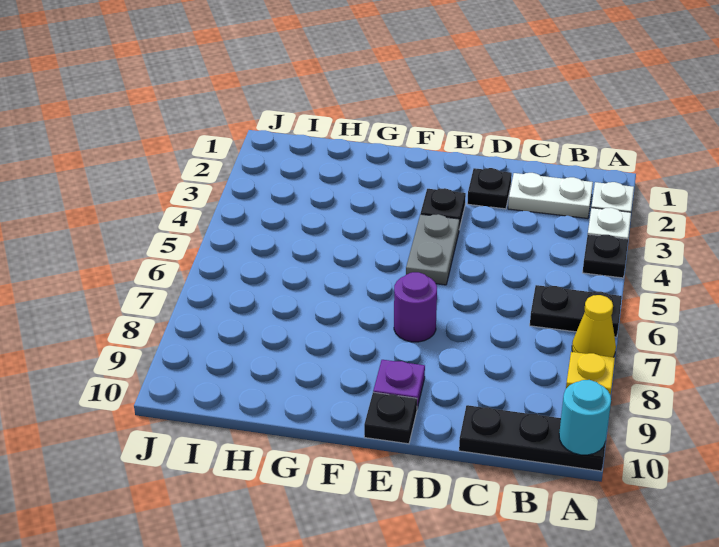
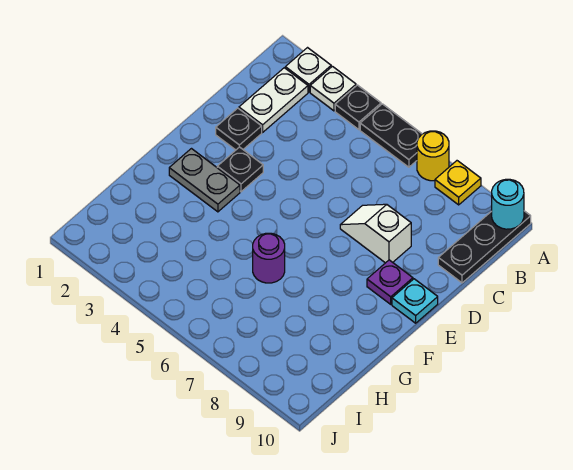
black plate A6:B6 level 1 -> black plate A5:A6 level 1
yellow cone A7 level 1 -> yellow round brick A7 level 1
none -> white slope D7:D8 level 1 top 8
grey plate E4:E5 level 1 -> grey plate F2:F3 level 1
purple round brick E7 level 1 -> purple round brick G6 level 1
black plate E10 level 1 -> cyan plate E10 level 1

